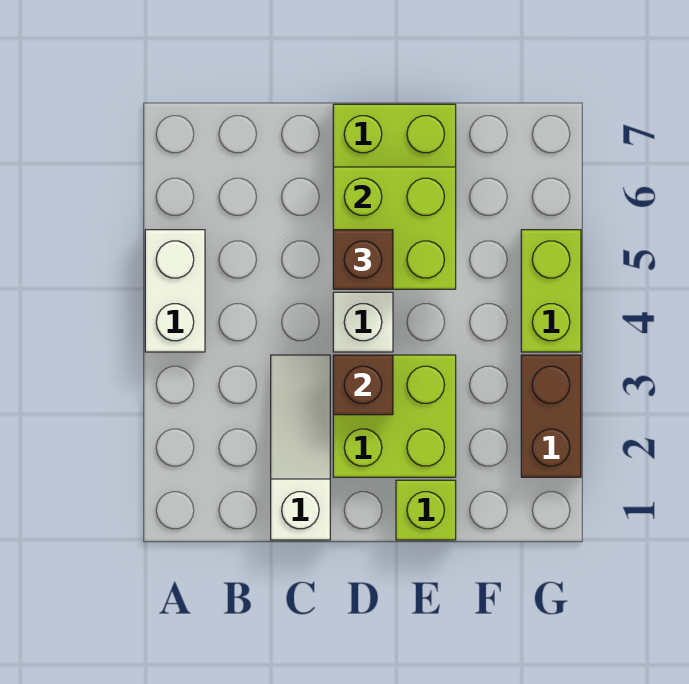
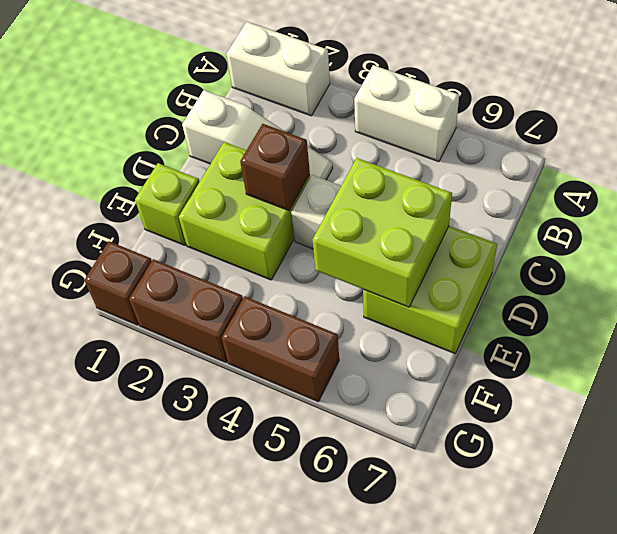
none -> white brick A1:A2 level 1
brown brick D5 level 3 -> brown brick G1 level 1
lime brick G4:G5 level 1 -> brown brick G4:G5 level 1

